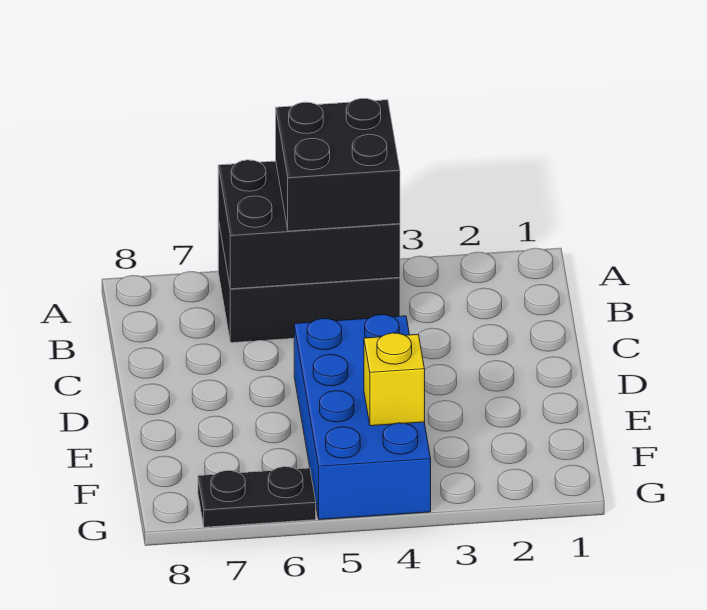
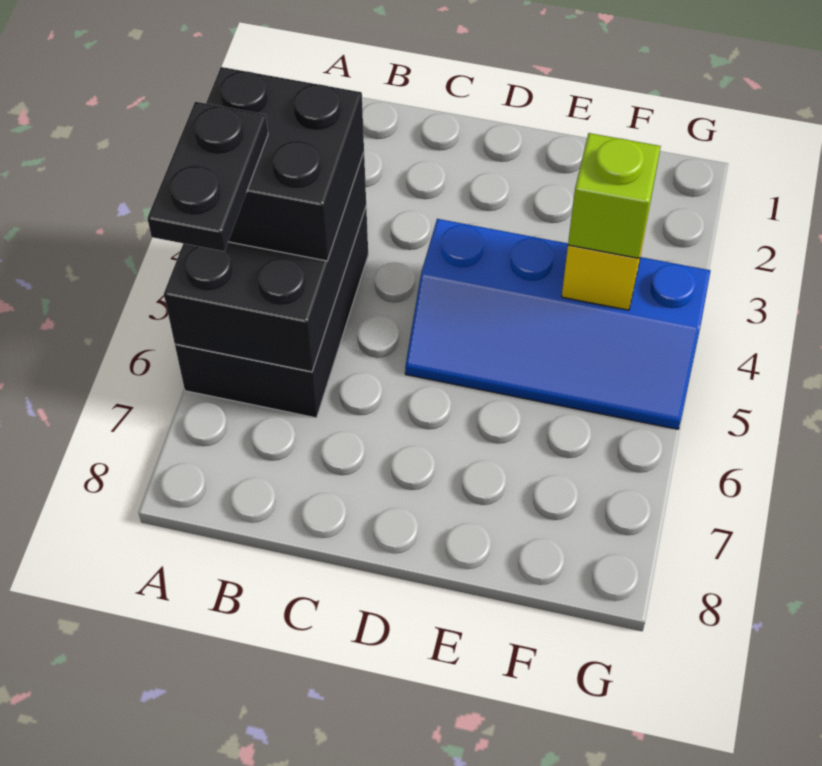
blue brick D4:G5 level 1 -> blue slope D4:G5 level 1 top 4
none -> lime brick F4 level 3
black plate G6:G7 level 1 -> black plate A5:A6 level 4

